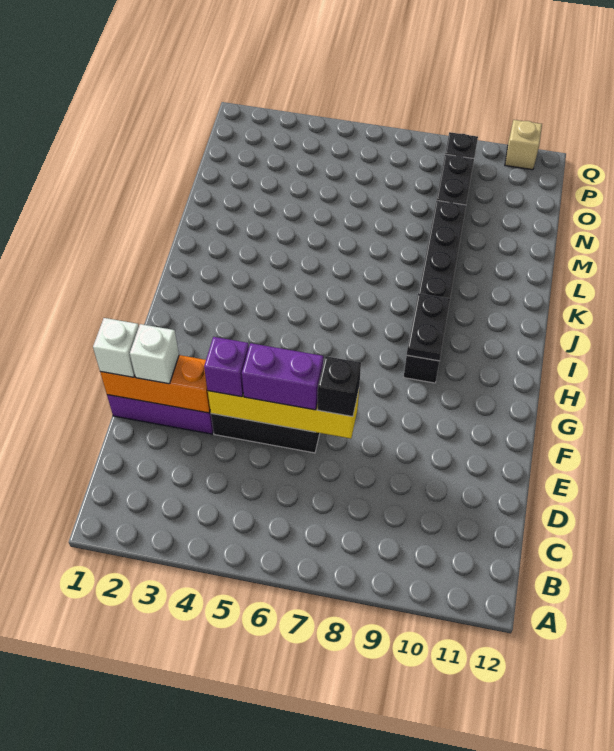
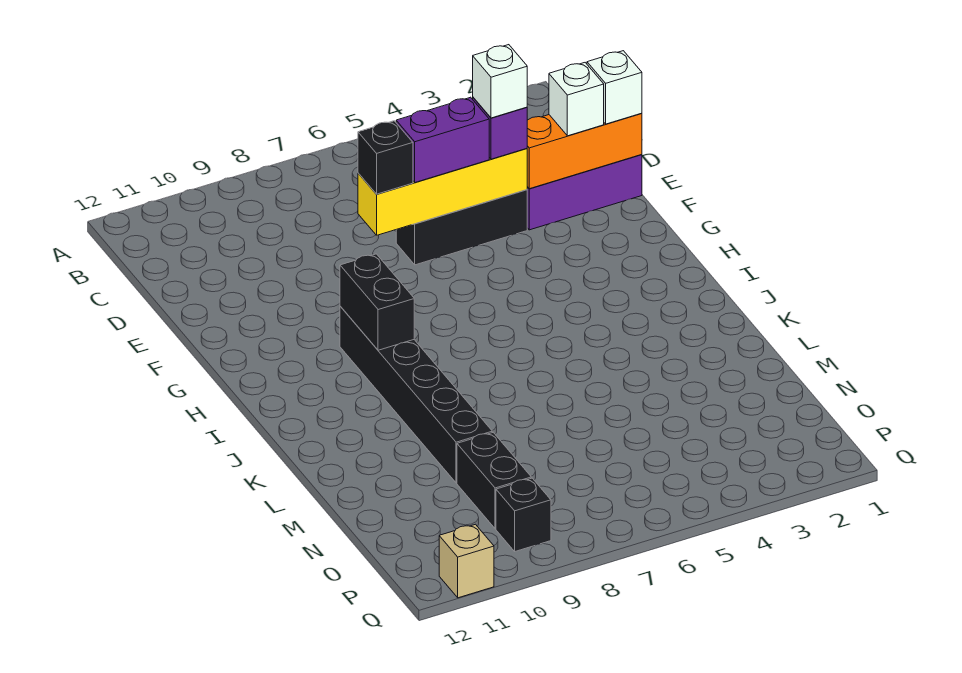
none -> white brick E4 level 4
black plate H9:I9 level 2 -> black brick H9:I9 level 2

